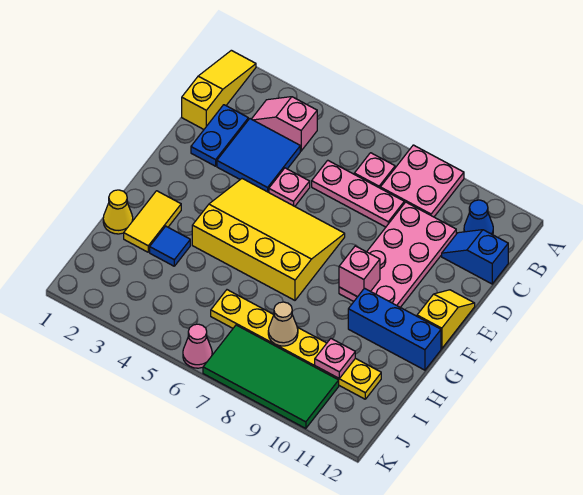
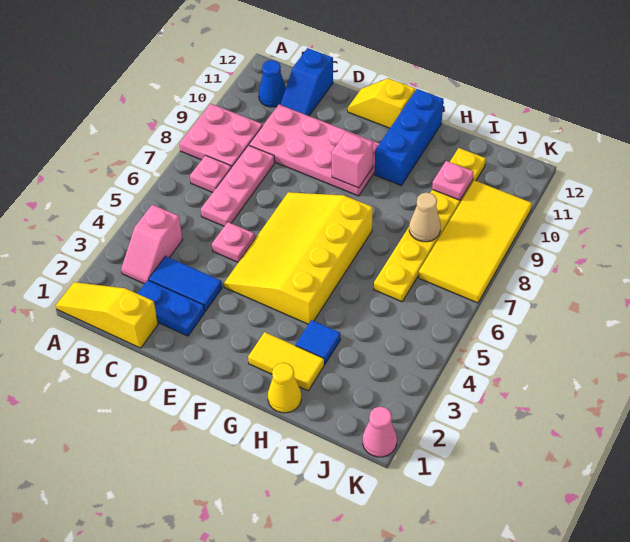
blue tile C3:D4 level 1 -> blue tile C3:D3 level 1
green tile J7:K10 level 1 -> yellow tile J7:K10 level 1
pink cone K6 level 1 -> pink cone K1 level 1

